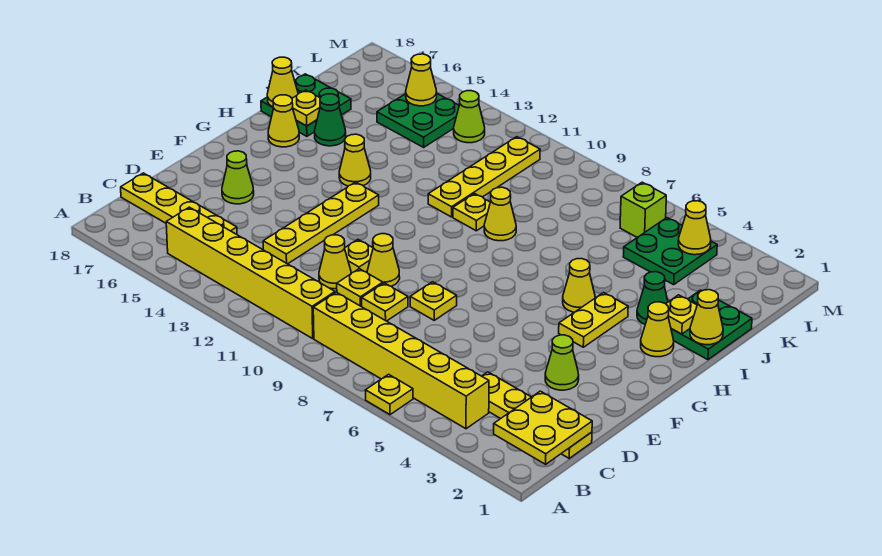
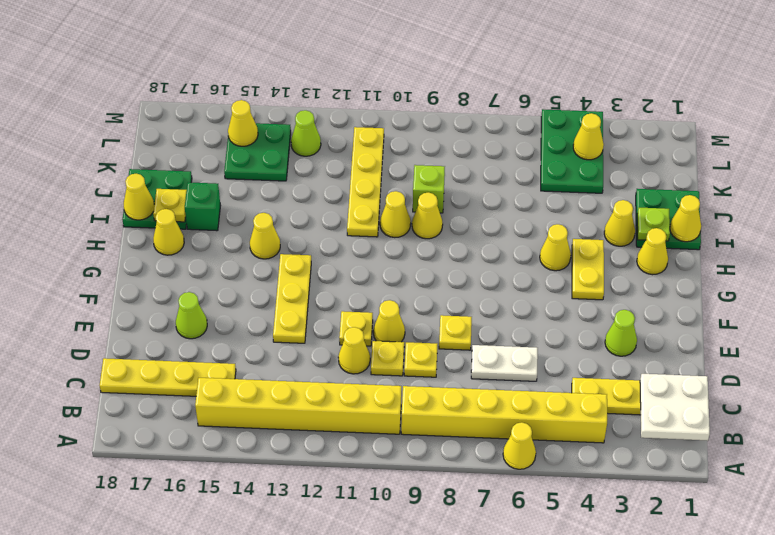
yellow plate A6 level 1 -> yellow cone A6 level 1
yellow plate B1:C2 level 2 -> white plate B1:C2 level 2
none -> white plate D6:D7 level 1
yellow plate D13:G13 level 1 -> yellow plate E13:G13 level 1
yellow plate I2 level 2 -> lime plate I2 level 2
green cone I3 level 1 -> yellow cone I3 level 1
yellow plate I10 level 1 -> yellow cone I10 level 1
green cone I16 level 1 -> green brick I16 level 1
green plate K4:L5 level 1 -> green plate K4:M5 level 1
lime brick L6 level 1 -> lime brick J9 level 1

